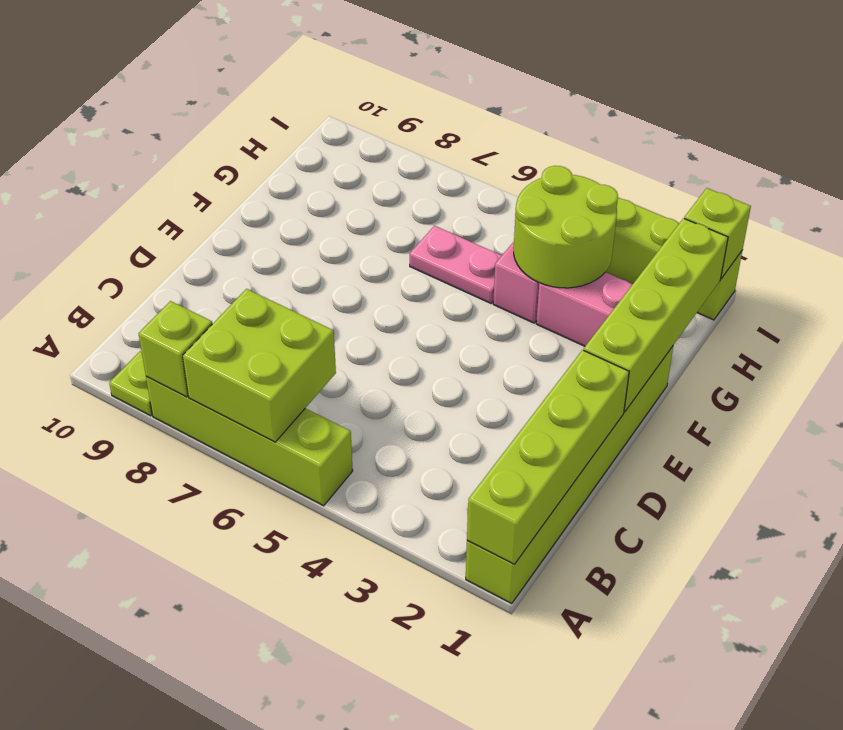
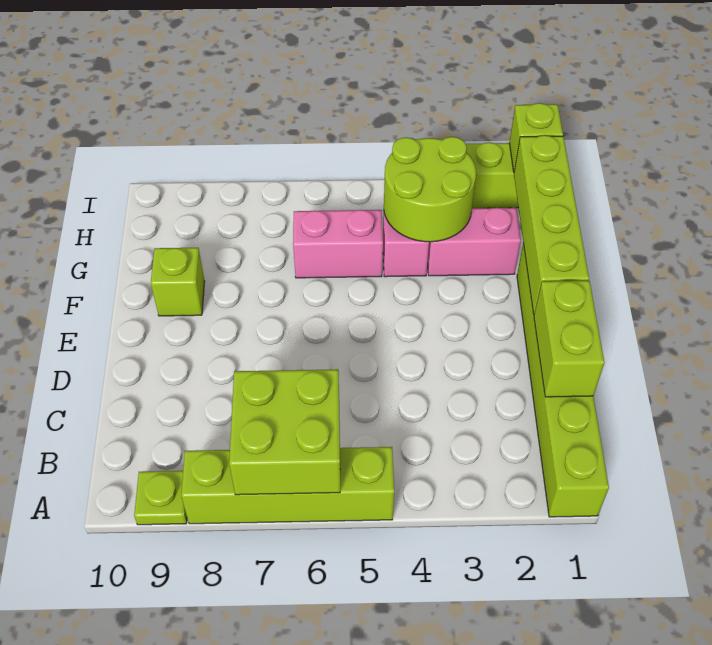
lime brick A1:D1 level 2 -> lime brick C1:D1 level 2
lime brick A8 level 2 -> lime brick F9 level 1
pink plate G5:G6 level 1 -> pink brick G5:G6 level 1

